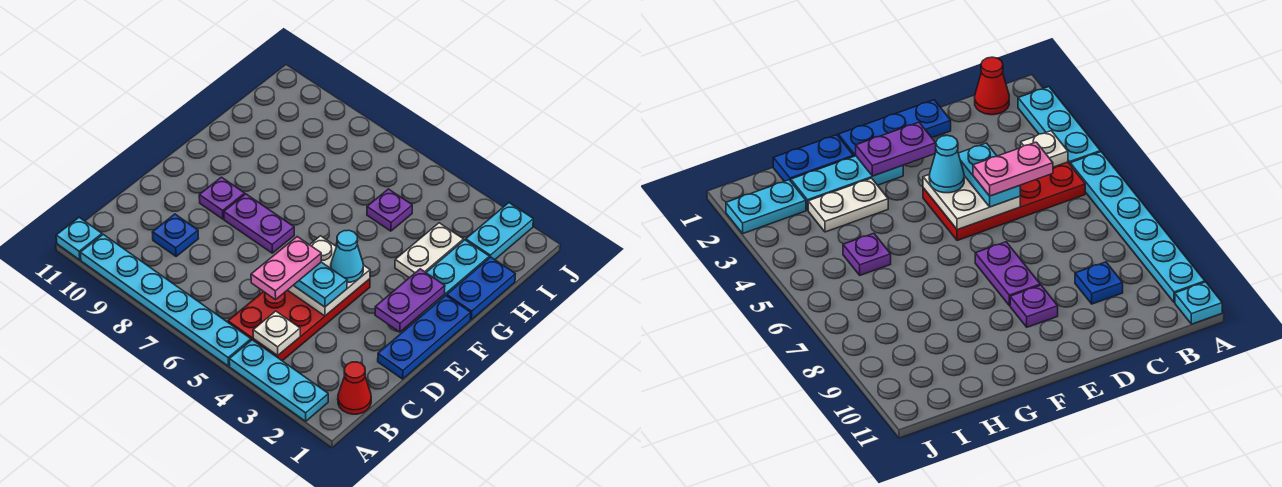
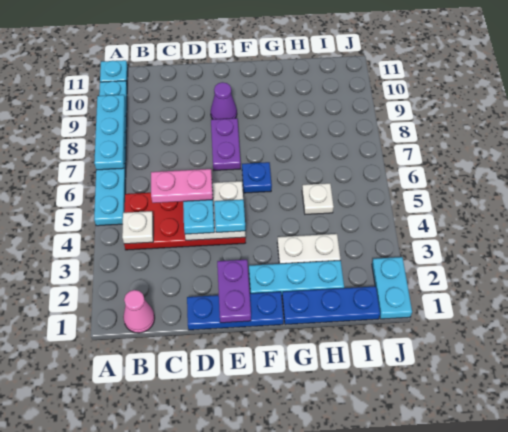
cyan plate A2:A4 level 1 -> cyan plate A7:A9 level 2
red cone B1 level 1 -> pink cone B1 level 1
blue plate C9 level 1 -> blue plate F6 level 1
purple plate E2:F2 level 2 -> purple plate E1:E2 level 2
cyan cone E4 level 3 -> cyan plate E4 level 3
purple plate E9 level 1 -> purple cone E9 level 1
blue plate G1:H1 level 1 -> blue plate G1:I1 level 1
purple plate H5 level 1 -> white plate H5 level 1
cyan plate I2:J2 level 1 -> cyan plate J1:J2 level 1

